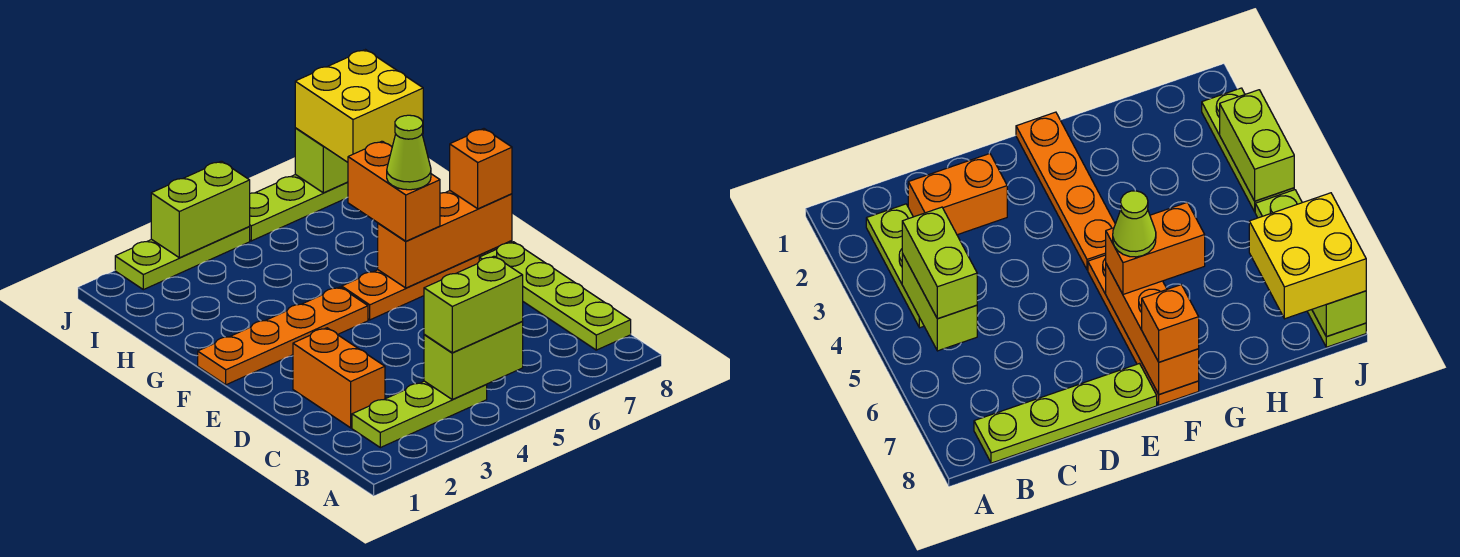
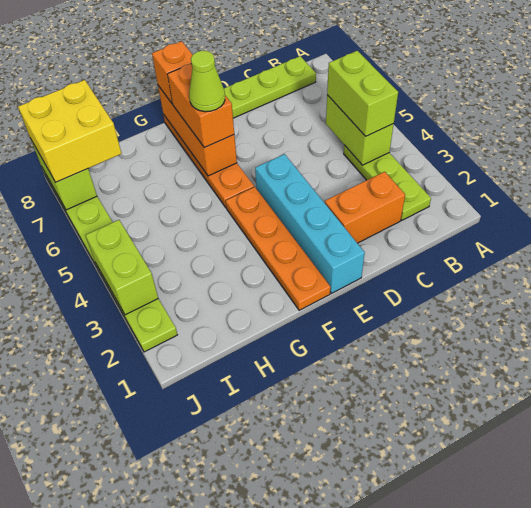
none -> cyan brick E1:E4 level 1
orange brick F6:G6 level 3 -> orange brick F6:F7 level 3

